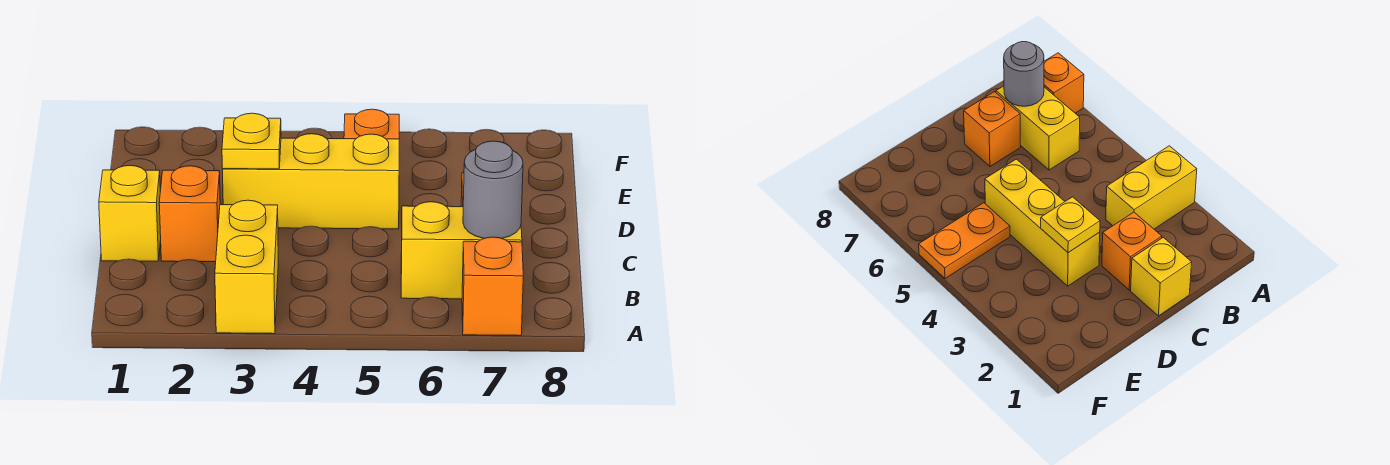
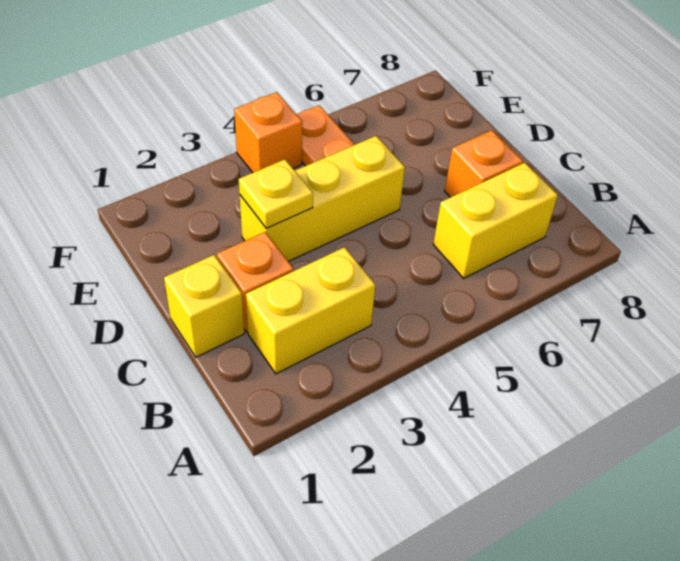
yellow brick A3:B3 level 1 -> yellow brick B2:B3 level 1
orange brick A7 level 1 -> orange brick F4 level 1
grey round brick B7 level 2 -> none

